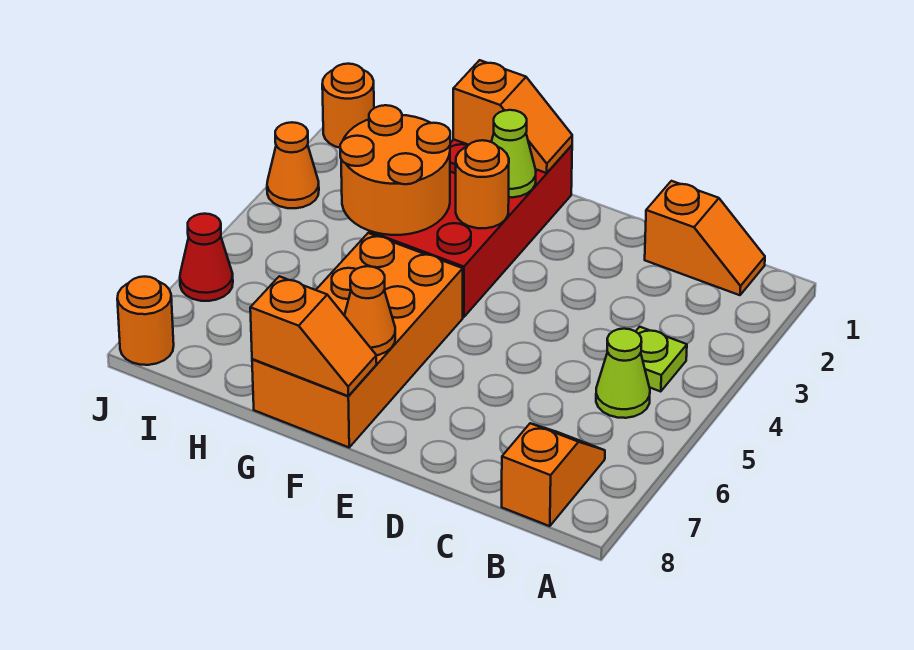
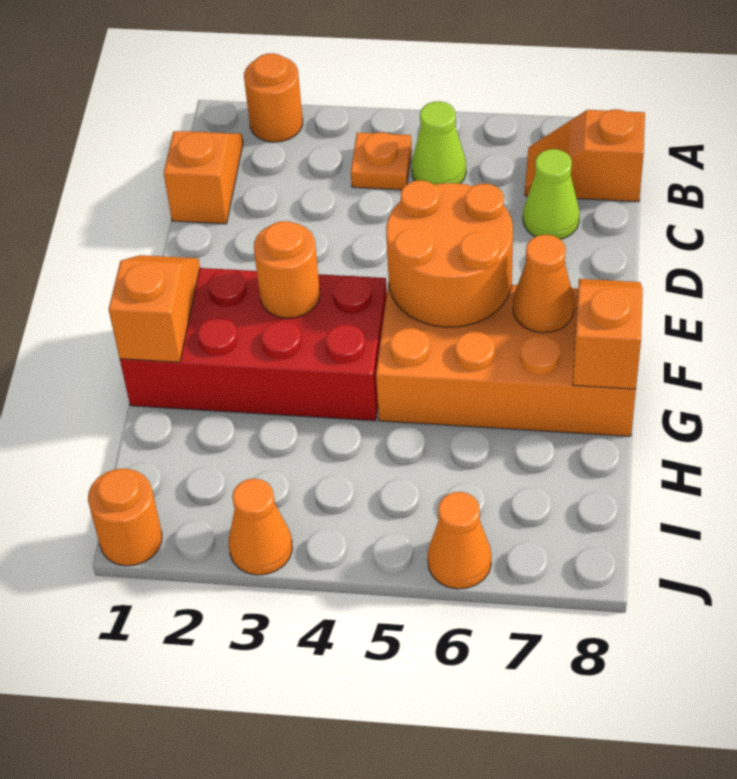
lime plate B4 level 1 -> orange plate B4 level 1
lime cone F2 level 2 -> lime cone C7 level 1
orange round brick G3:H4 level 2 -> orange round brick E5:F6 level 2
red cone J6 level 1 -> orange cone J6 level 1
orange round brick J8 level 1 -> orange round brick A2 level 1

